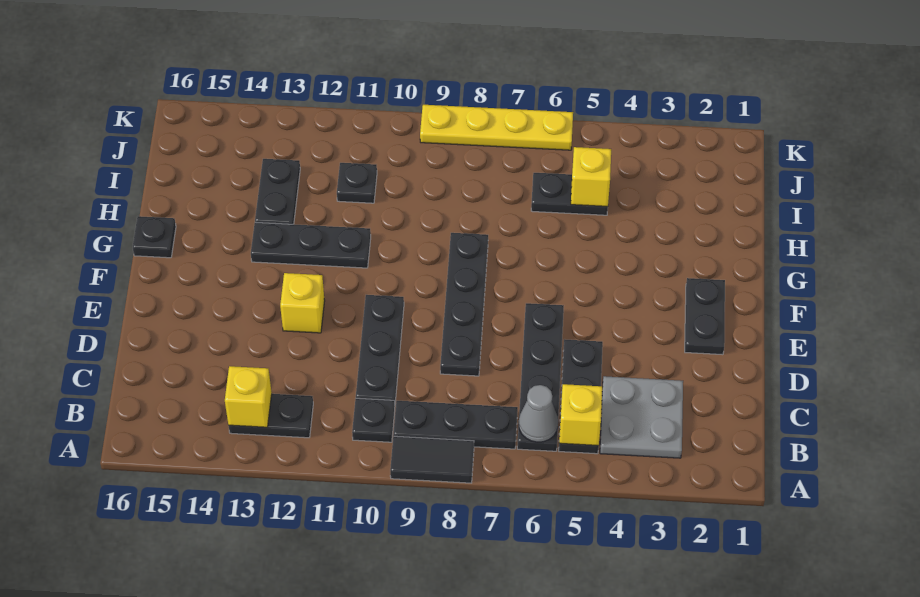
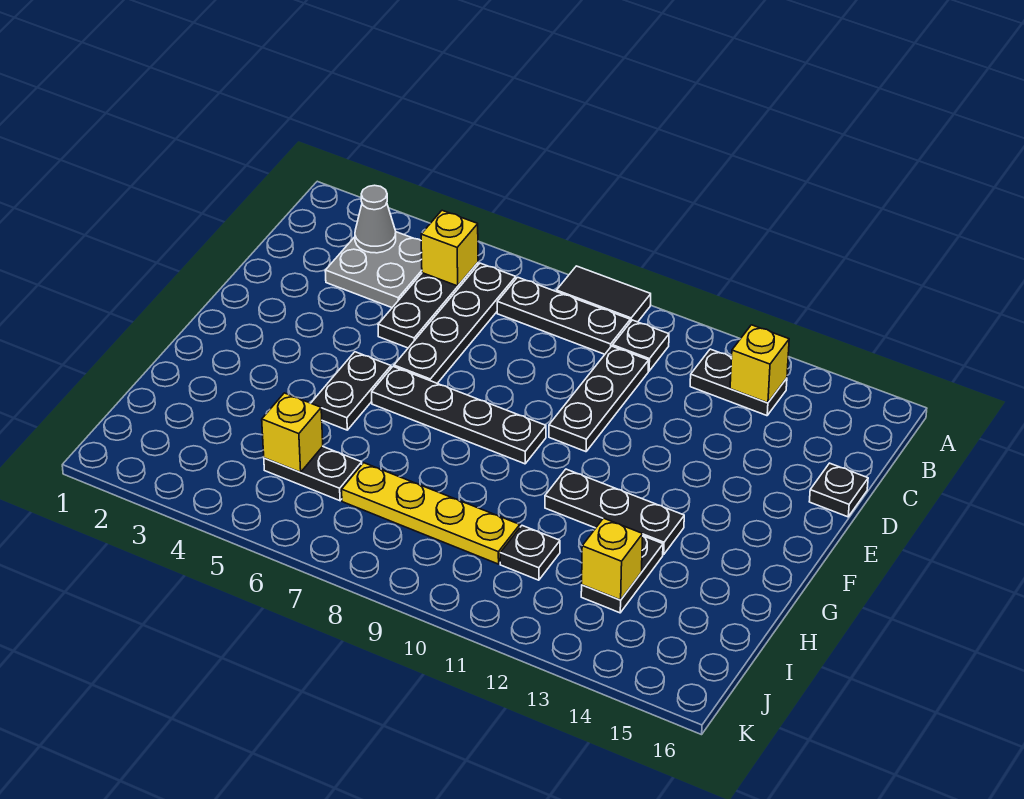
grey cone B6 level 2 -> grey cone B3 level 2
black plate D8:G8 level 1 -> black plate F6:F9 level 1
black plate E2:F2 level 1 -> black plate F5:G5 level 1
yellow brick E12 level 1 -> yellow brick I13 level 2
black plate G16 level 1 -> black plate D16 level 1
yellow plate K6:K9 level 1 -> yellow plate I7:I10 level 1

